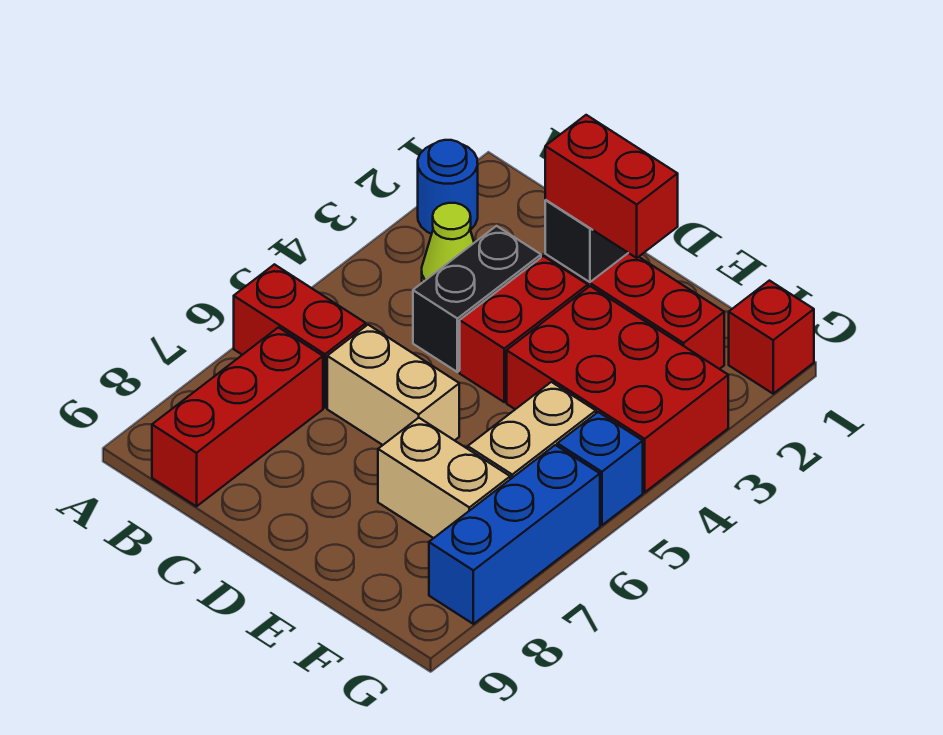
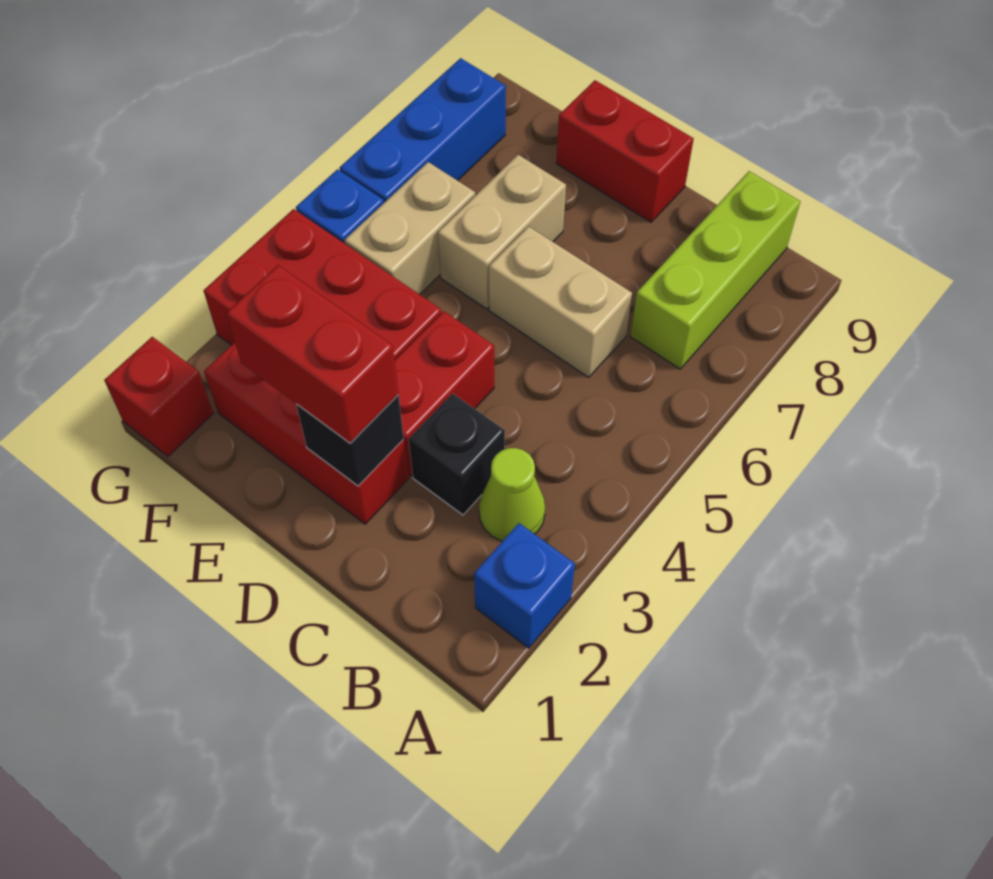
blue round brick A2 level 1 -> blue brick A2 level 1
red brick A6:B6 level 1 -> red brick D9:E9 level 1
red brick B7:B9 level 1 -> lime brick B7:B9 level 1
black brick C3:C4 level 1 -> black brick C3 level 1
tan brick E7:F7 level 1 -> tan brick E6:E7 level 1

